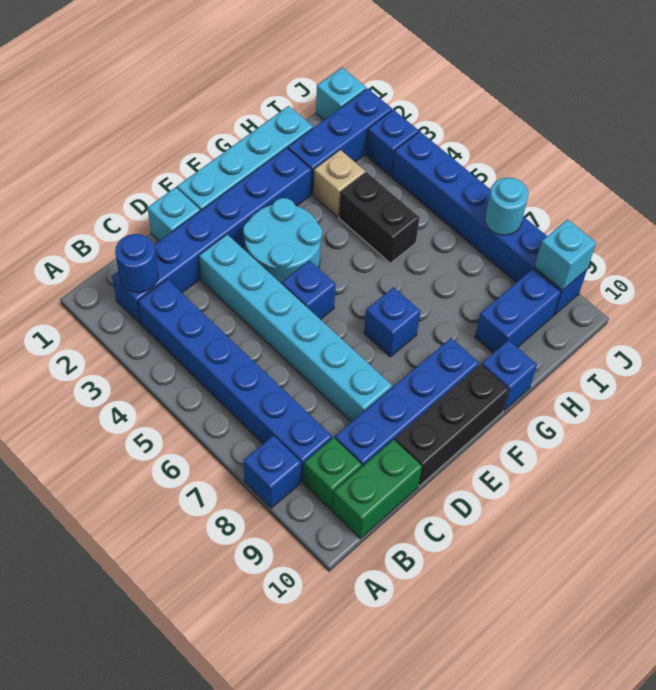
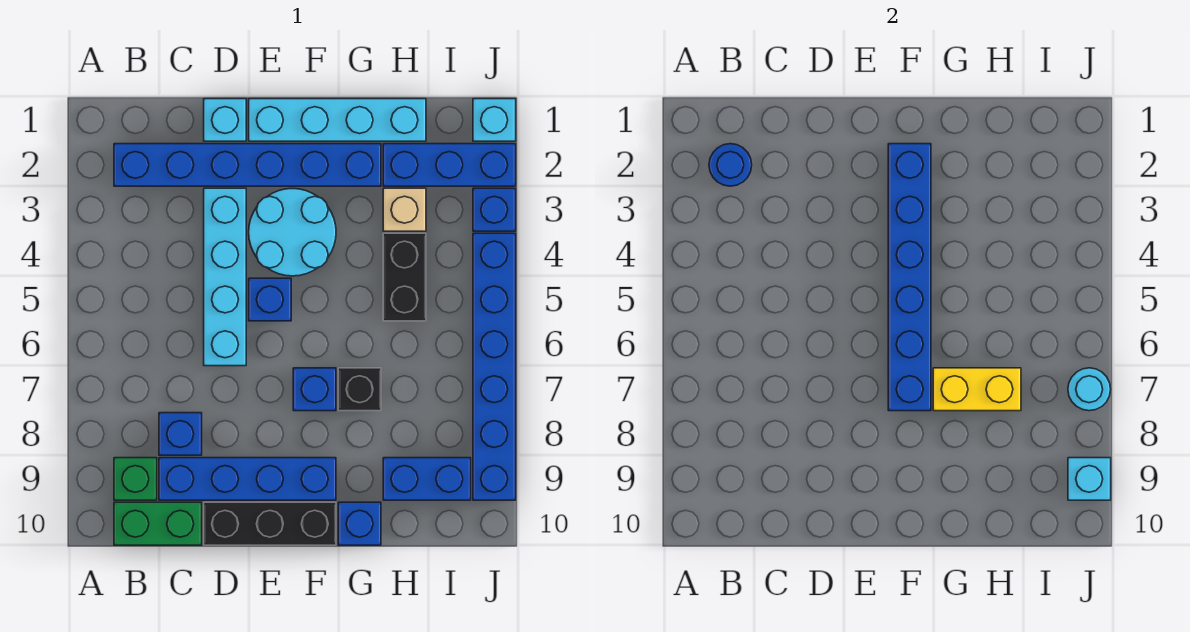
blue brick A8 level 1 -> blue brick C8 level 1
blue brick B3:B8 level 1 -> blue brick F2:F7 level 2
cyan brick D3:D8 level 1 -> cyan brick D3:D6 level 1
none -> black brick G7 level 1
none -> yellow brick G7:H7 level 2

